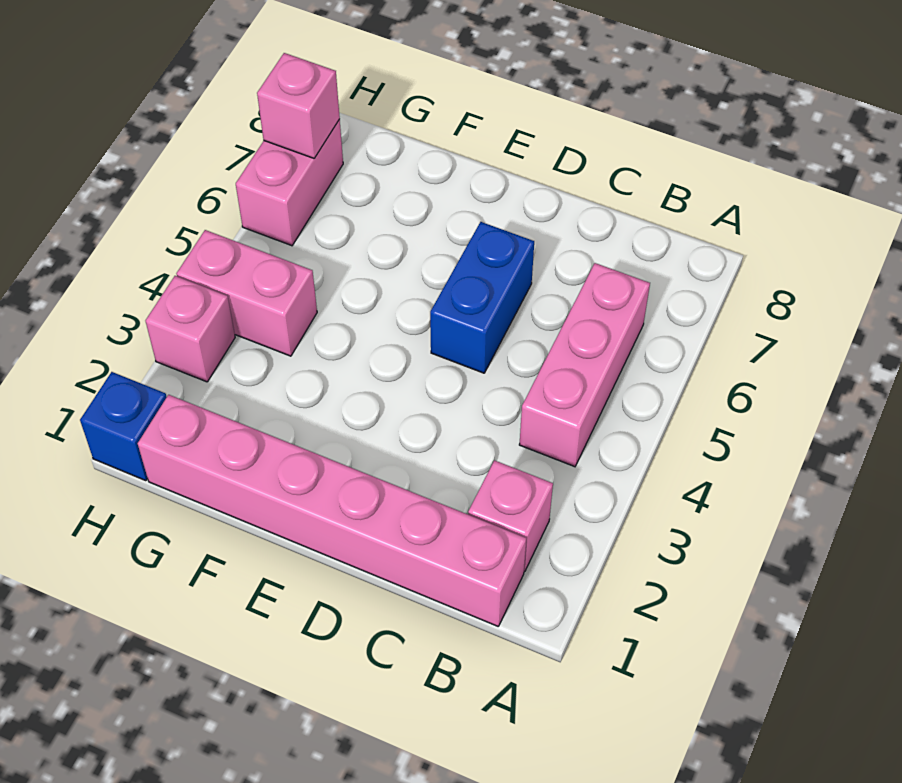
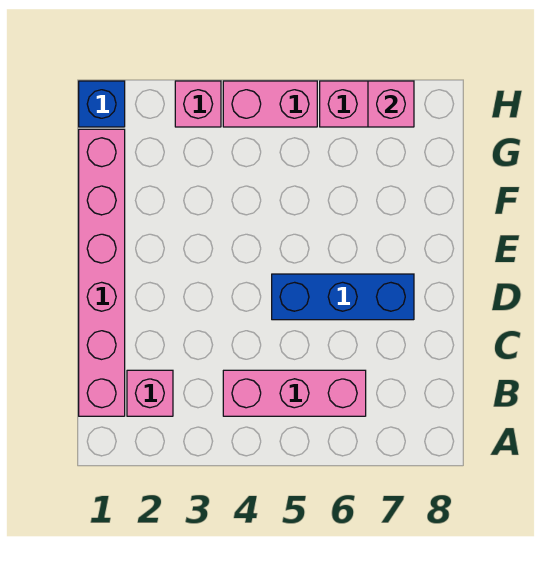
blue brick D5:D6 level 1 -> blue brick D5:D7 level 1
pink brick G4:H4 level 1 -> pink brick H4:H5 level 1

